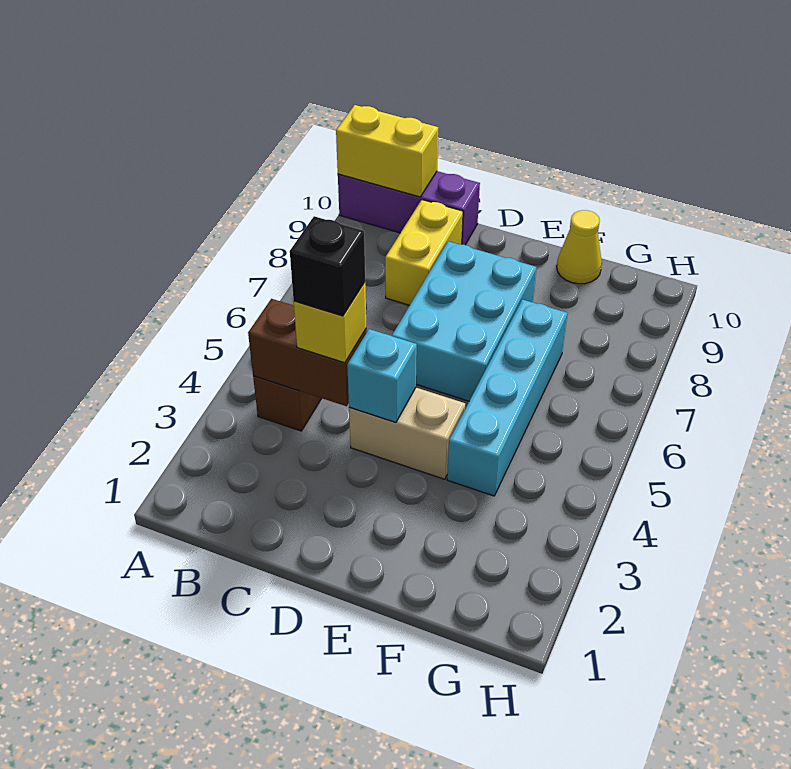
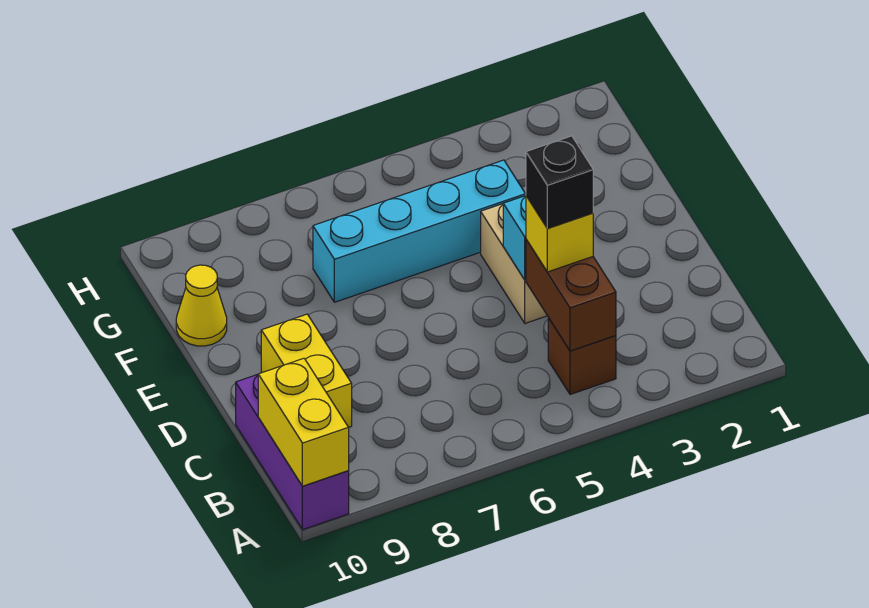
yellow brick C8:C9 level 1 -> yellow brick C9:D9 level 1
cyan brick D6:E8 level 1 -> none

